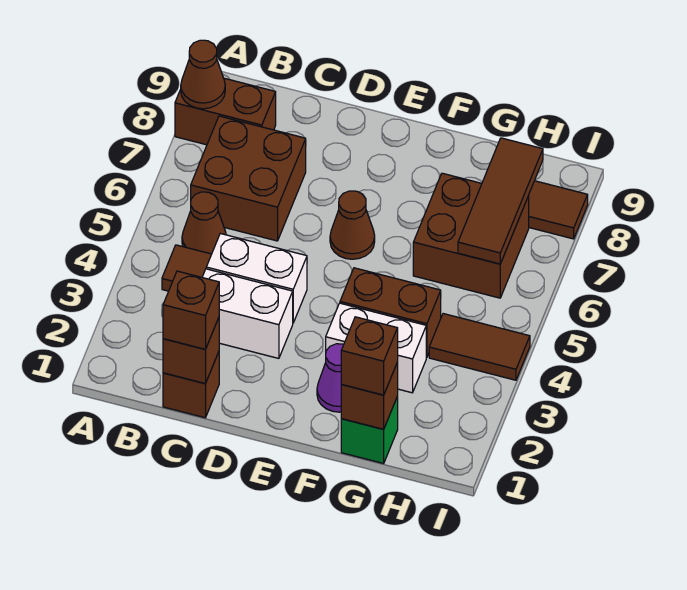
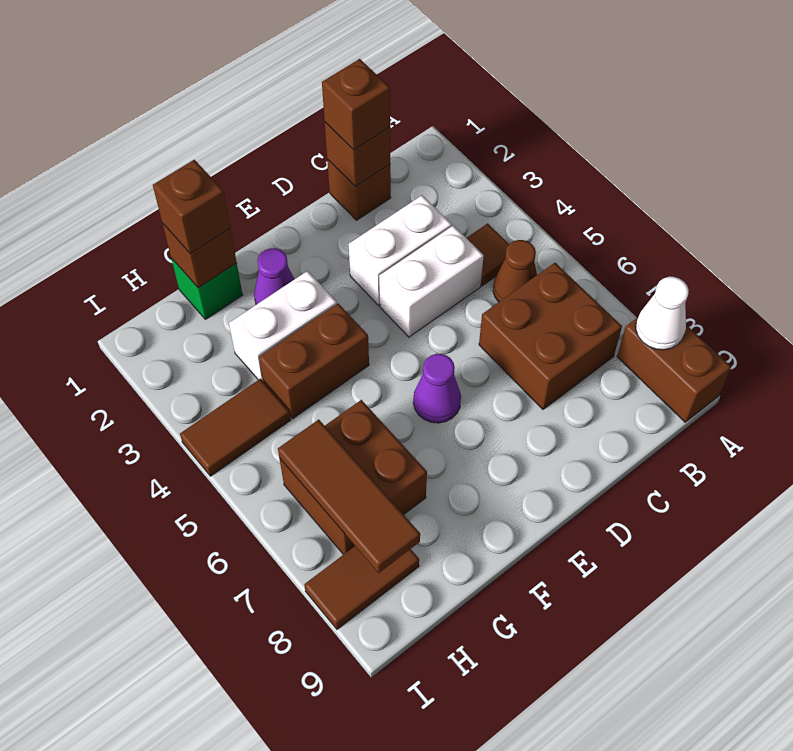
brown brick A8:B8 level 1 -> brown brick A8:A9 level 1
brown cone A8 level 2 -> white cone A8 level 2
brown cone E6 level 1 -> purple cone E6 level 1

